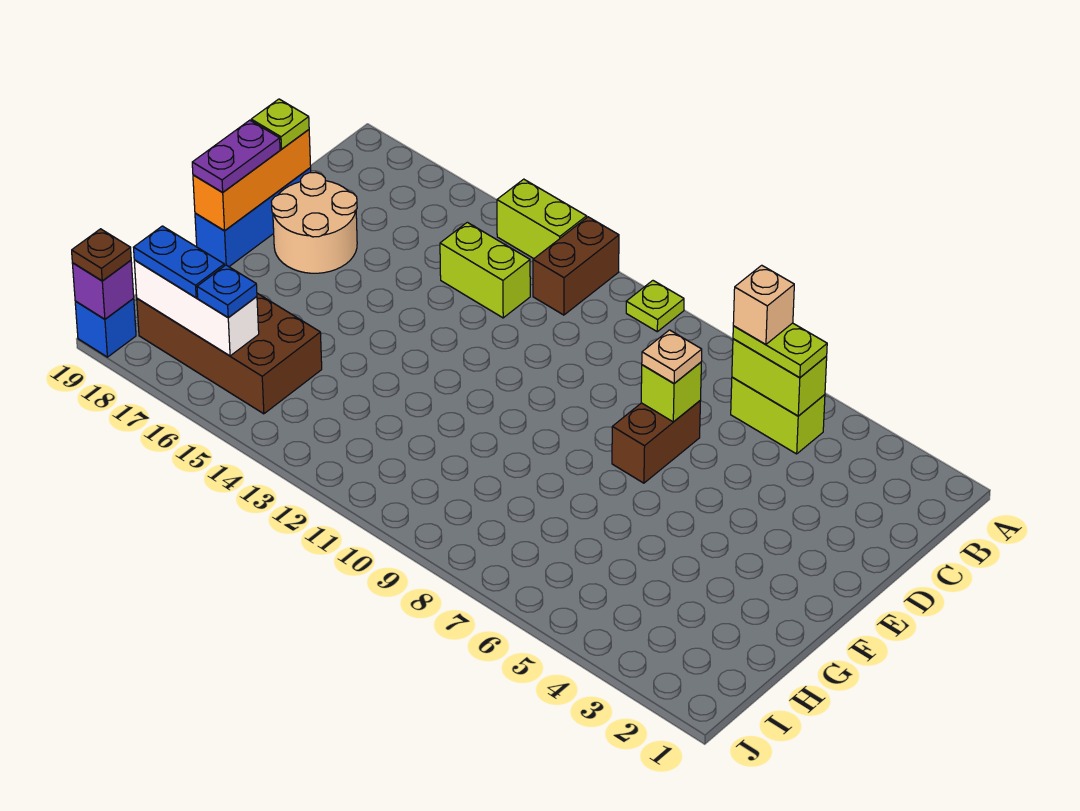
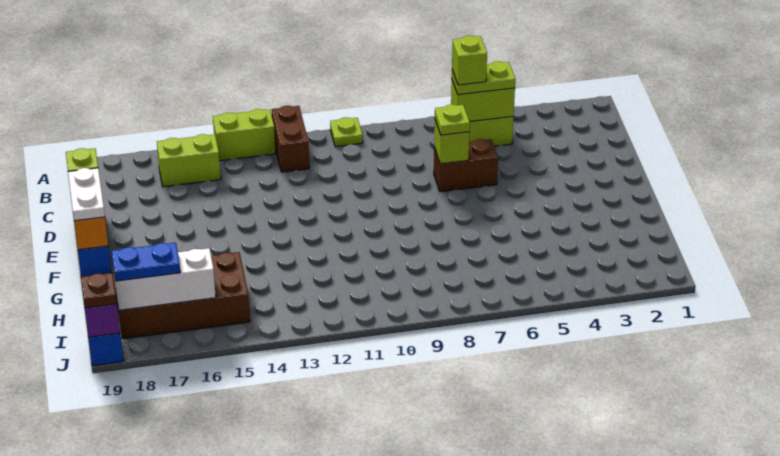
tan brick B6 level 4 -> lime brick B6 level 4
lime brick C13:C14 level 1 -> lime brick B15:B16 level 1
brown brick D7:E7 level 1 -> brown brick D6:D7 level 1
tan plate D7 level 3 -> lime plate D7 level 3
tan round brick D17:E18 level 1 -> none
purple plate E19:F19 level 3 -> white plate E19:F19 level 3
blue plate I16 level 3 -> none

